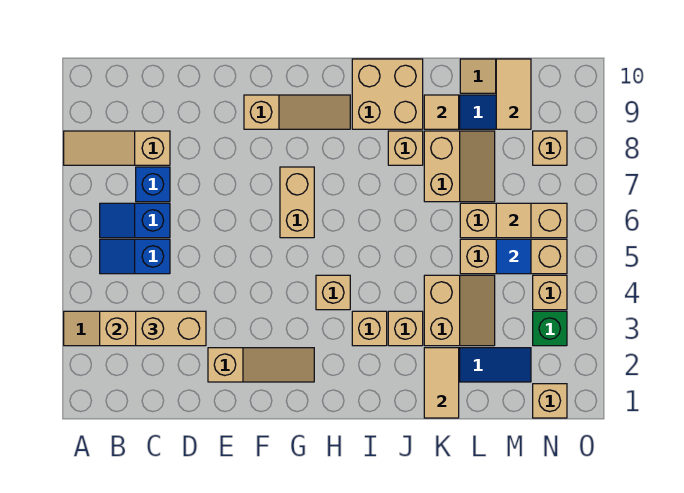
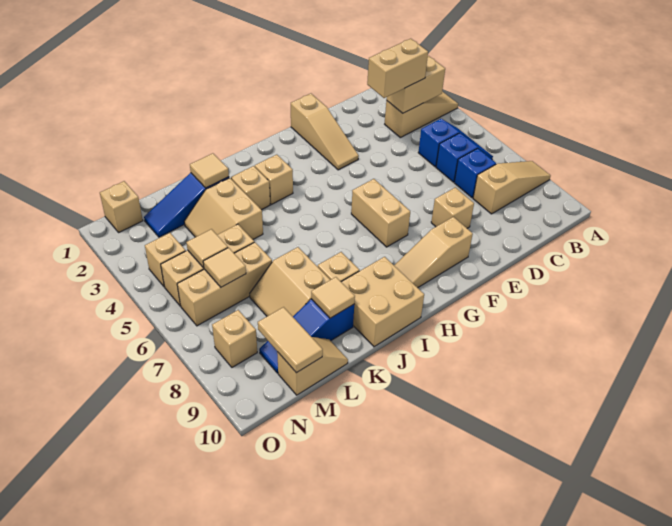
tan slope E2:G2 level 1 top E -> tan slope F1:F3 level 1 top 1
tan brick H4 level 1 -> tan brick E8 level 1
tan tile K1:K2 level 2 -> tan tile K2 level 2
blue tile M5 level 2 -> tan tile M5 level 2
green brick N3 level 1 -> none

